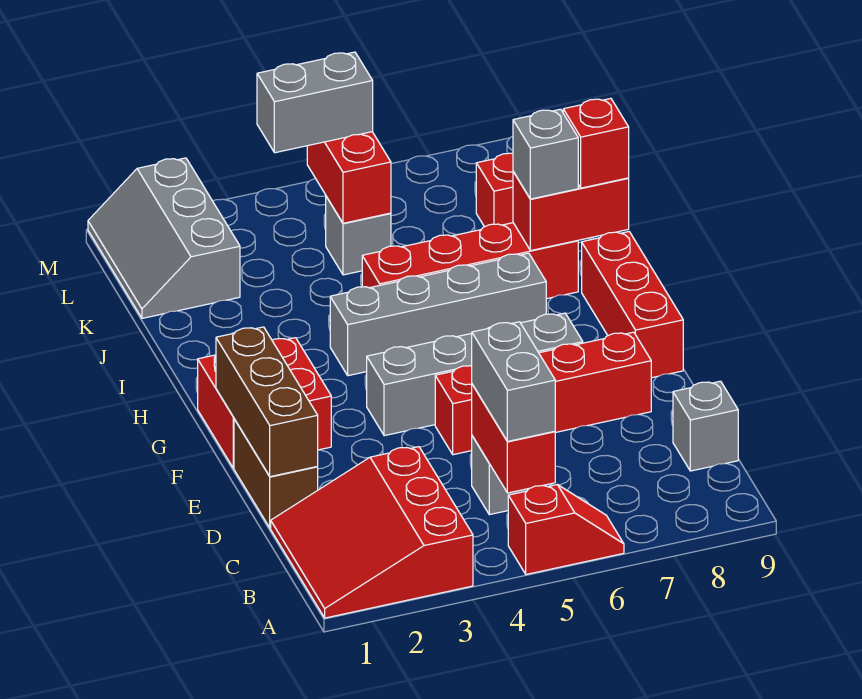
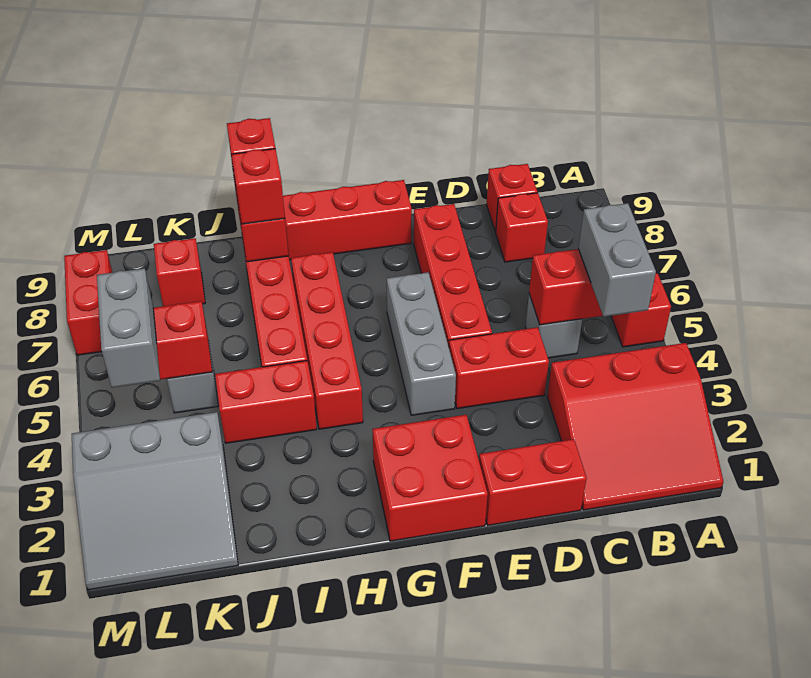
grey brick B5:C5 level 3 -> grey brick B4:B5 level 3
none -> red brick C8 level 1
grey brick C9 level 1 -> red brick C9 level 1
brown brick D1:E1 level 1 -> red brick D1:E1 level 1
brown brick D1:F1 level 2 -> none
none -> red brick D4:E4 level 1
grey brick F4:F7 level 1 -> grey brick F4:F6 level 1
grey brick H4:H7 level 1 -> red brick H4:H7 level 1
none -> red brick I4:J4 level 1
grey brick I8 level 3 -> red brick I8 level 3
grey slope K1:M2 level 1 top 2 -> grey slope K1:M3 level 1 top 3
none -> red brick M7:M8 level 1

